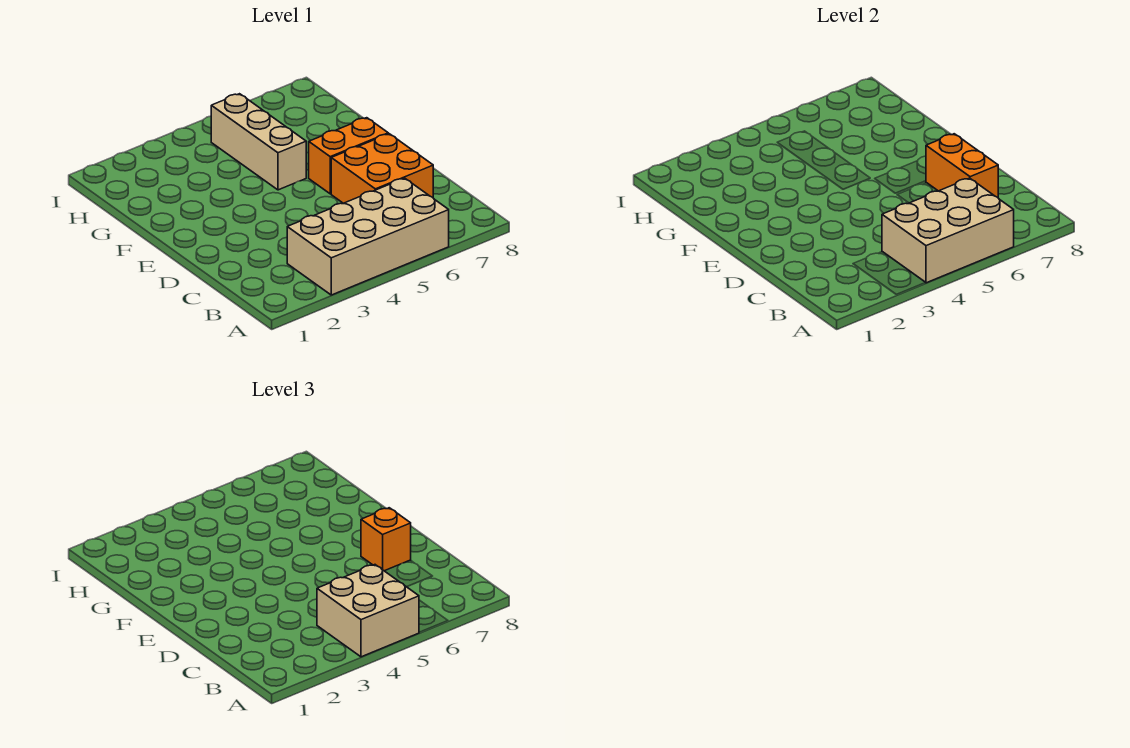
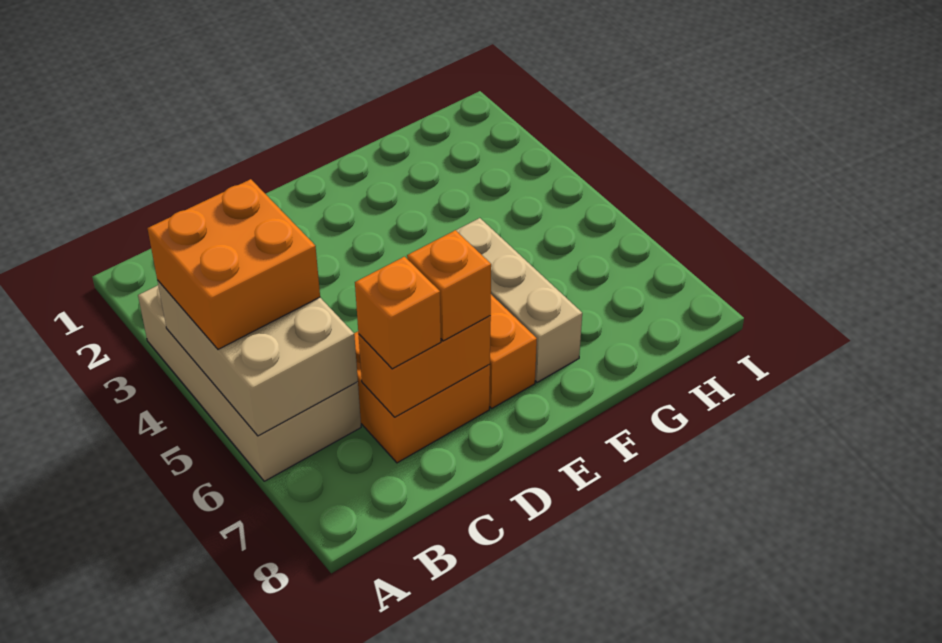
tan brick A4:B5 level 3 -> orange brick A4:B5 level 3
none -> orange brick C7 level 3
tan brick F5:H5 level 1 -> tan brick F5:F7 level 1

